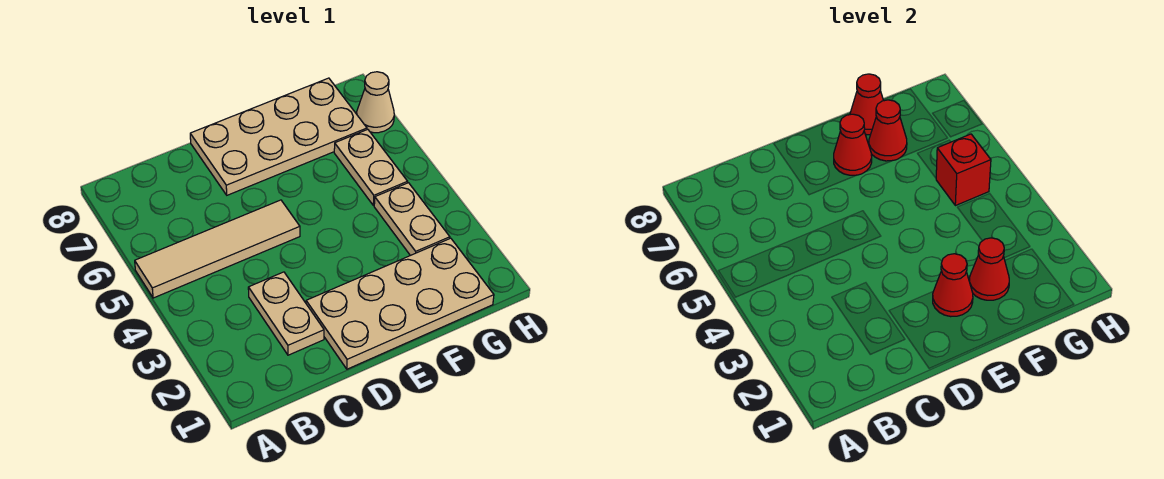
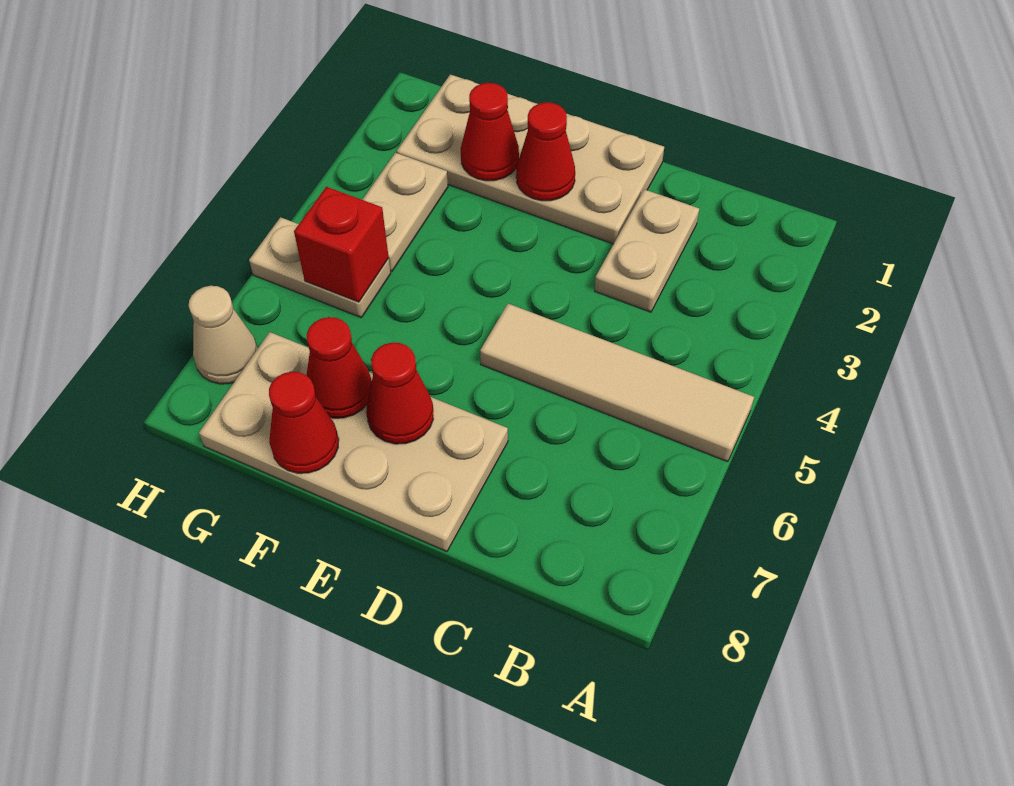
tan plate G5:G6 level 1 -> tan plate G5:H5 level 1

